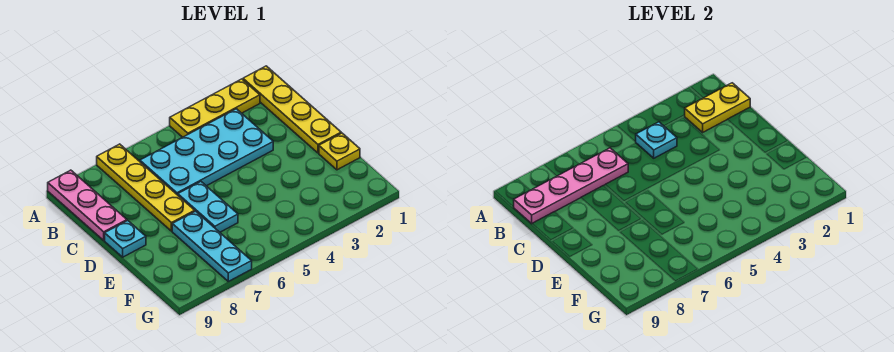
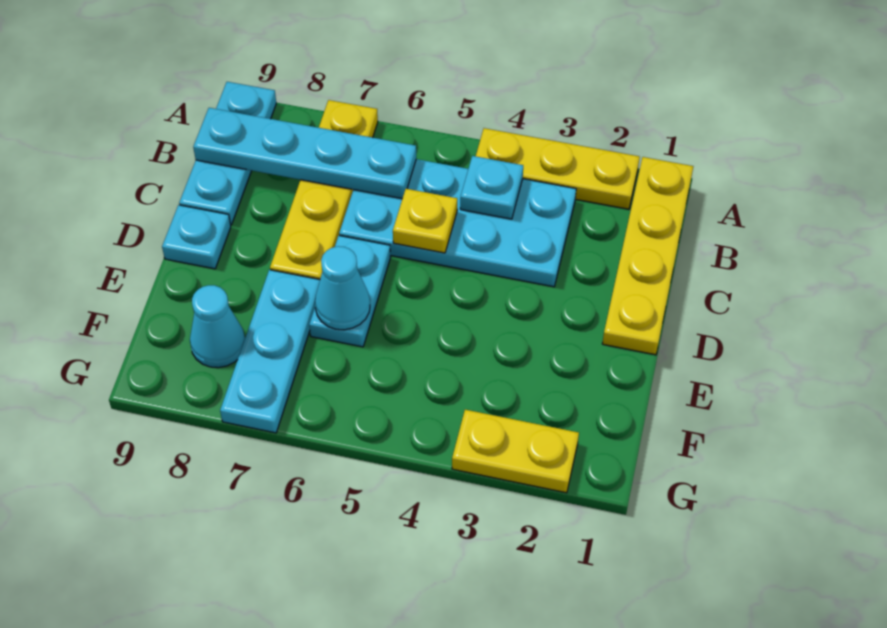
pink plate A9:C9 level 1 -> cyan plate A9:C9 level 1
yellow plate B1:B2 level 2 -> yellow plate G2:G3 level 1
pink plate B6:B9 level 2 -> cyan plate B6:B9 level 2
yellow plate E1 level 1 -> yellow plate C5 level 2
none -> cyan cone E6 level 2
none -> cyan cone F8 level 1

